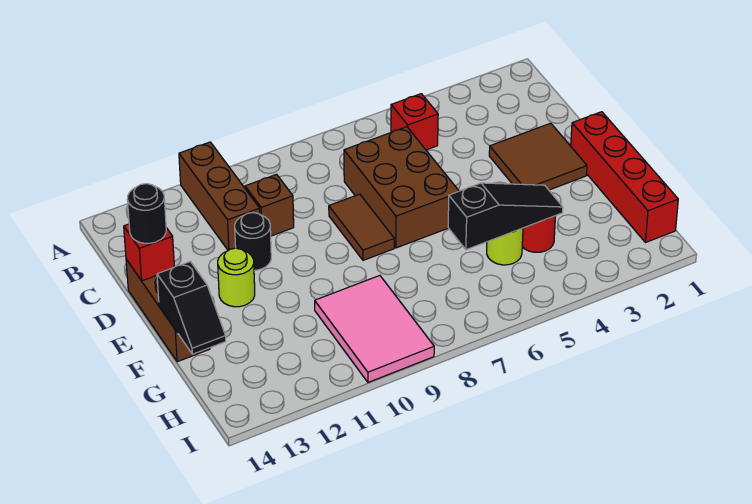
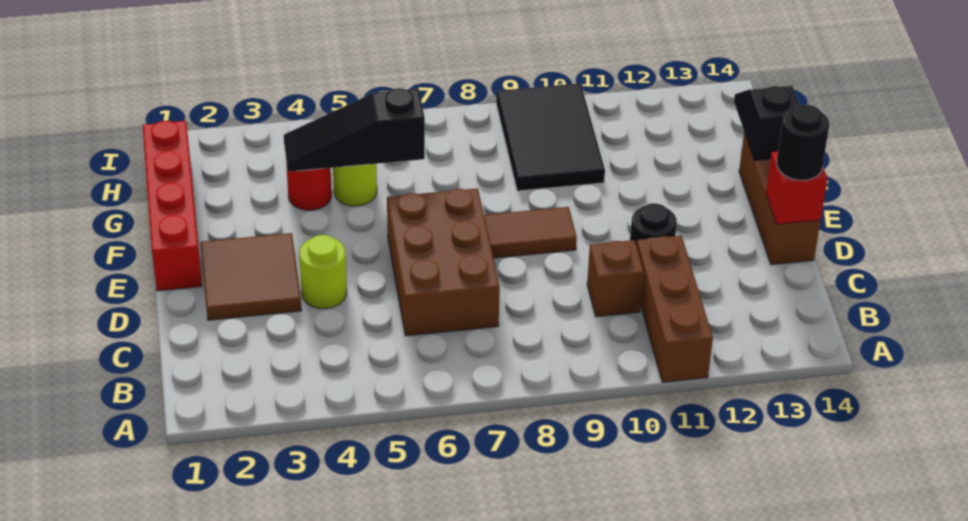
red brick B5 level 1 -> none
brown tile D8:E8 level 1 -> brown tile E8:E9 level 1
lime round brick E12 level 1 -> lime round brick D4 level 1
pink tile G9:I10 level 1 -> black tile G9:I10 level 1

